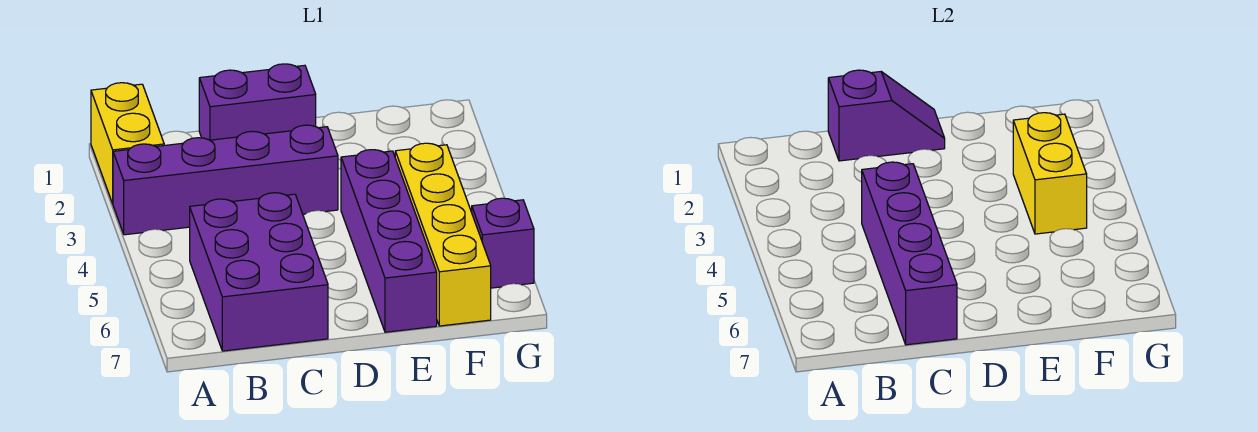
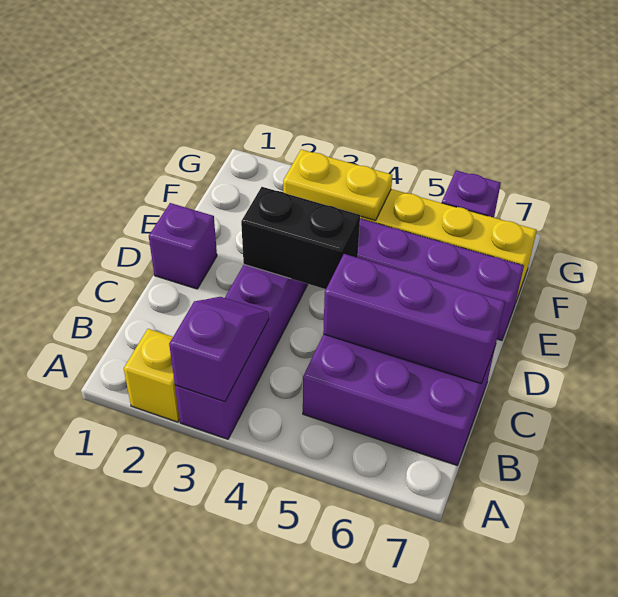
yellow brick A1:A2 level 1 -> yellow brick A2 level 1
purple brick C1:D1 level 1 -> purple brick D1 level 1
purple slope C1:D1 level 2 top C -> purple slope A3:B3 level 2 top A
purple brick C4:C7 level 2 -> purple brick C5:C7 level 2
none -> black brick D3:D4 level 2
yellow brick F3:F4 level 2 -> yellow plate F3:F4 level 2

